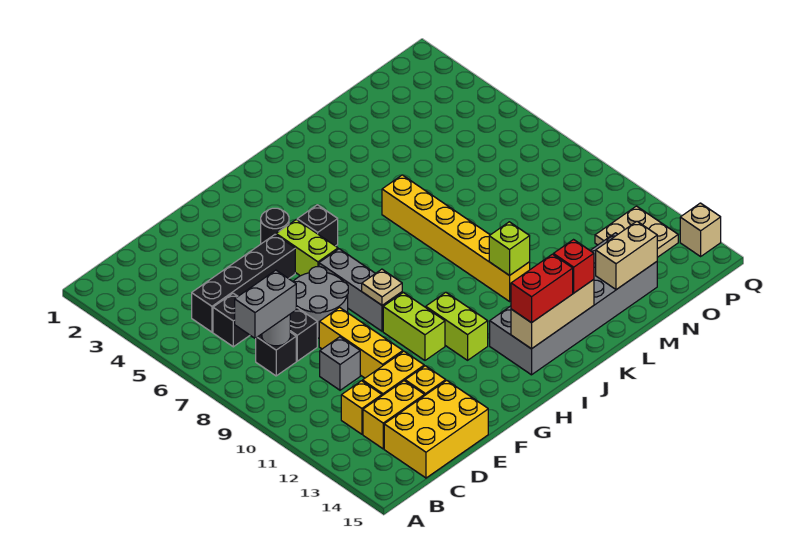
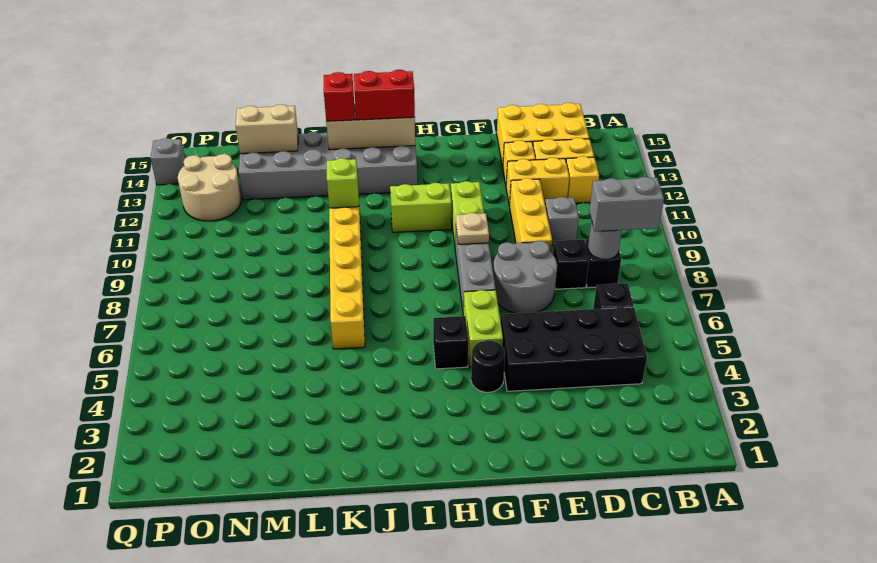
black brick C5:F5 level 1 -> black brick C4:F5 level 1
lime brick H11:H12 level 1 -> lime brick H11:I11 level 1
tan plate O12:P13 level 1 -> tan round brick O12:P13 level 1
tan brick Q14 level 1 -> grey brick Q14 level 1

